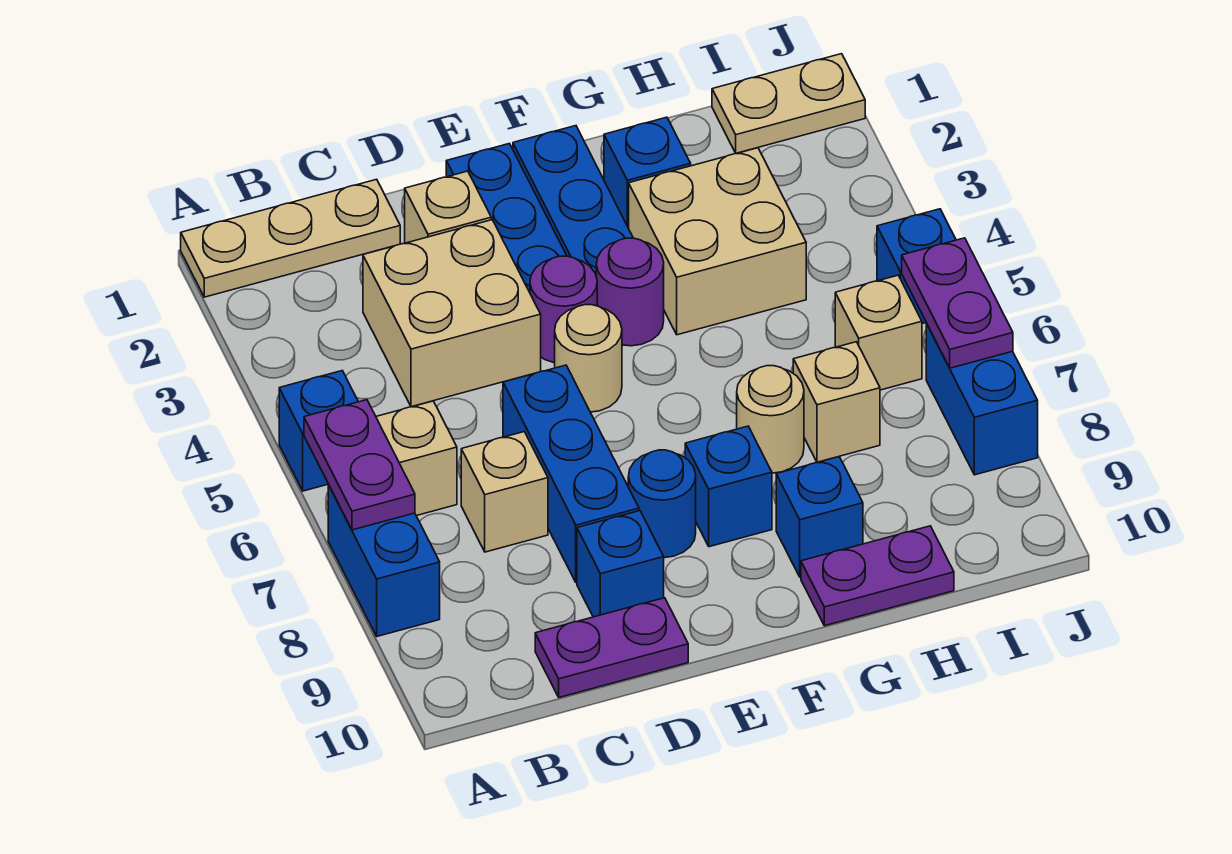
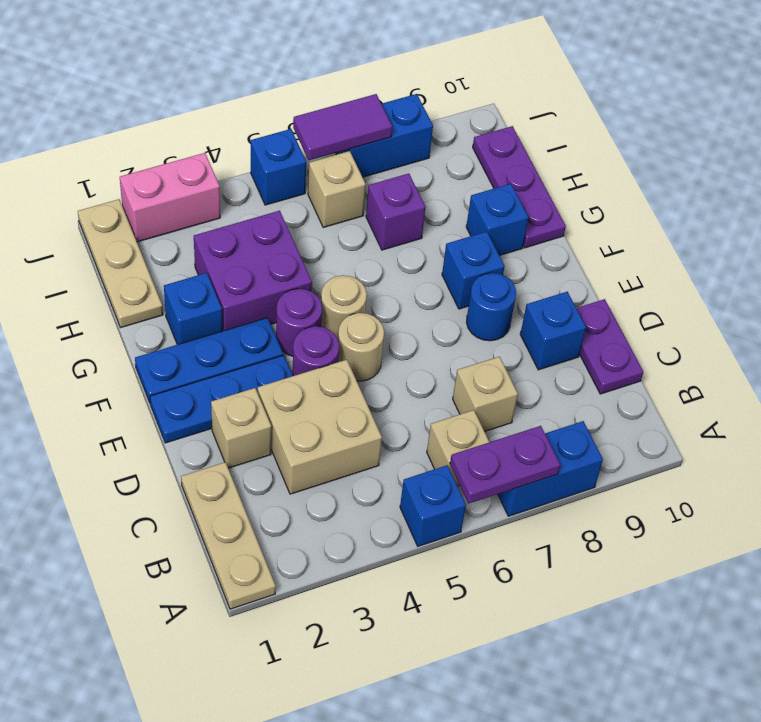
blue brick D6:D8 level 1 -> none
tan brick G3:H4 level 1 -> purple brick G3:H4 level 1
tan round brick G7 level 1 -> tan round brick F5 level 1
purple plate G10:H10 level 1 -> purple plate G10:I10 level 1
tan brick H7 level 1 -> purple brick H7 level 1
tan plate I1:J1 level 1 -> tan plate H1:J1 level 1
none -> pink brick J2:J3 level 1
purple plate J6:J7 level 2 -> purple tile J6:J7 level 2

